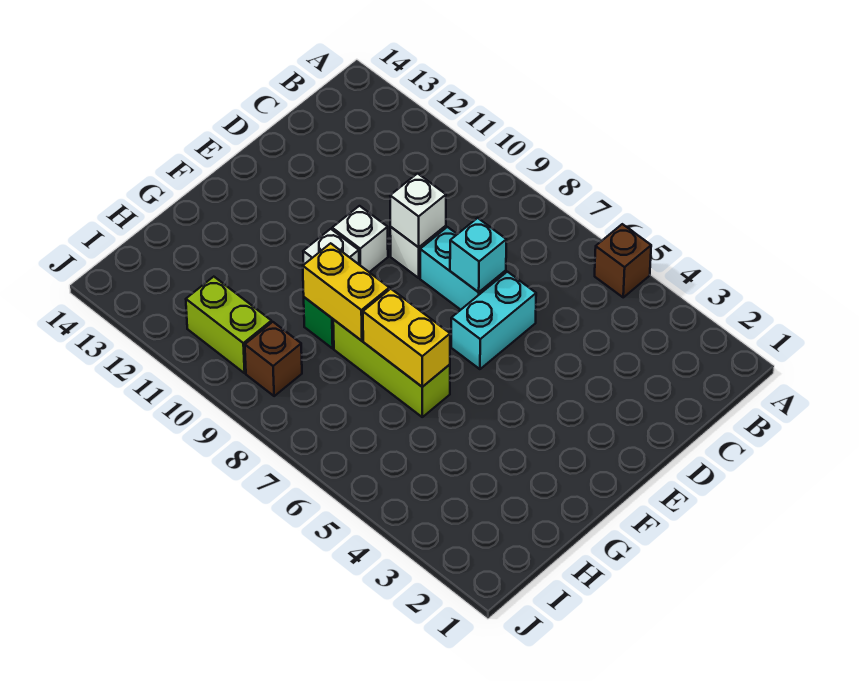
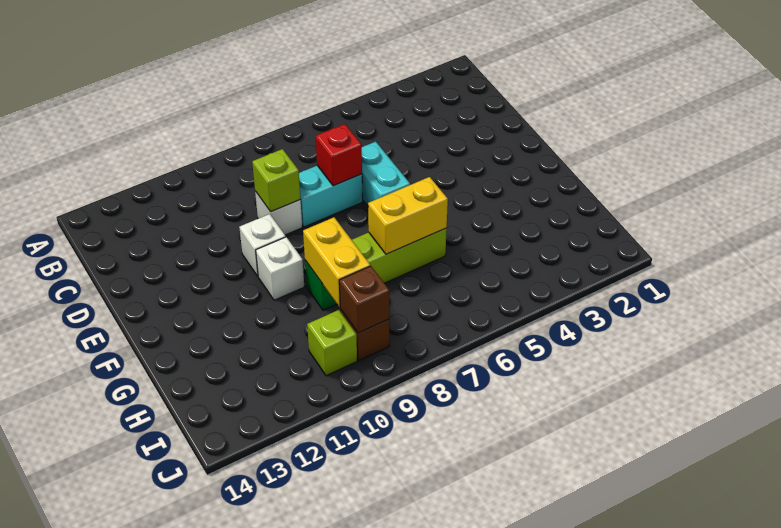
brown brick A5 level 1 -> brown brick I9 level 2
cyan brick D7 level 2 -> red brick D7 level 2
white brick D9 level 2 -> lime brick D9 level 2
yellow brick G8:G9 level 2 -> yellow brick G9:H9 level 2
lime brick I10:I11 level 1 -> lime brick I10 level 1

